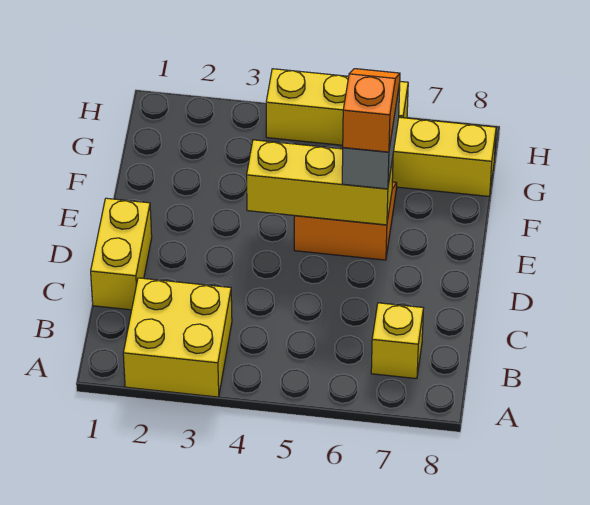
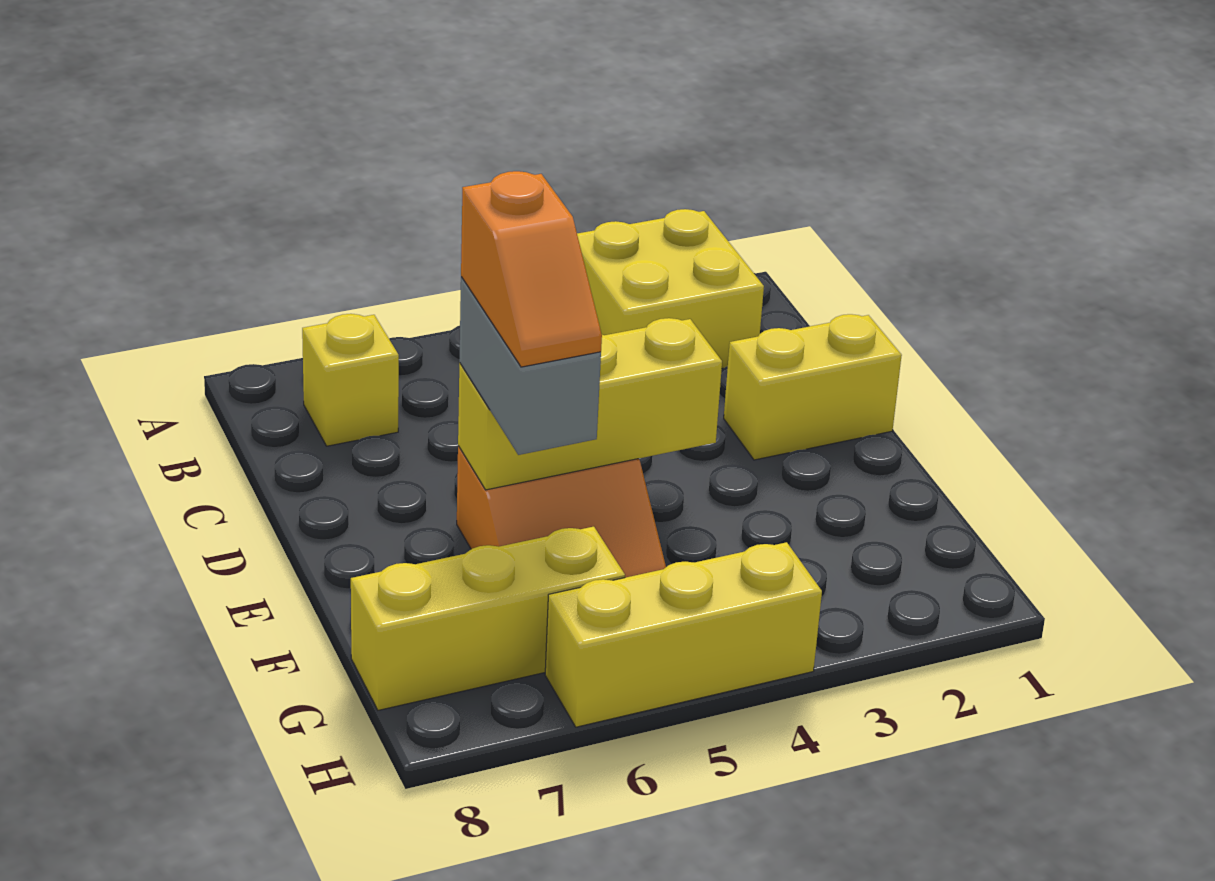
yellow brick C1:D1 level 1 -> yellow brick D1:D2 level 1

